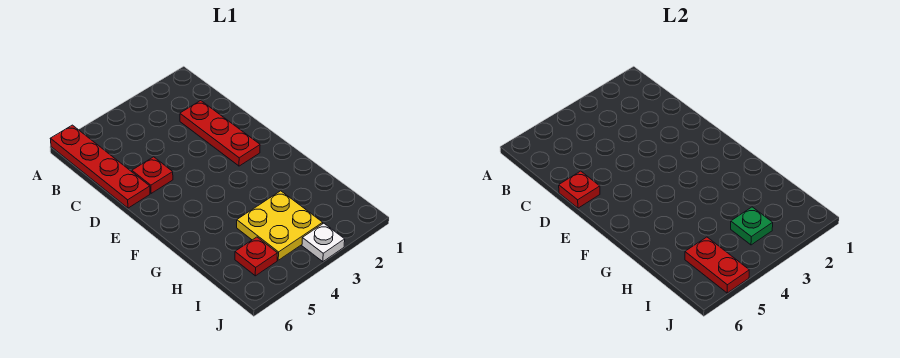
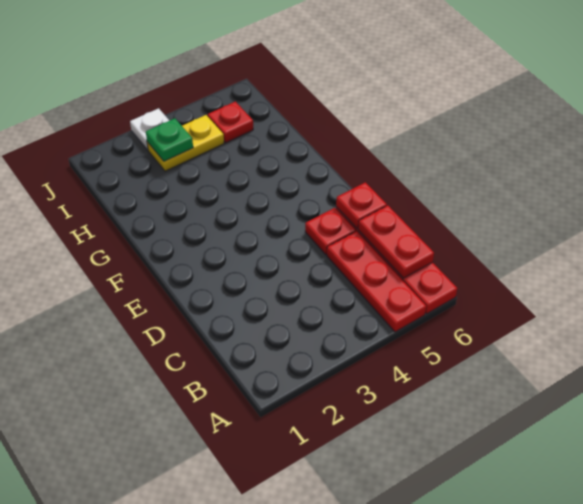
red plate C2:E2 level 1 -> red plate A5:C5 level 1
yellow plate H3:I4 level 1 -> yellow plate I3:I4 level 1
red plate I5:J5 level 2 -> red plate B6:C6 level 2

